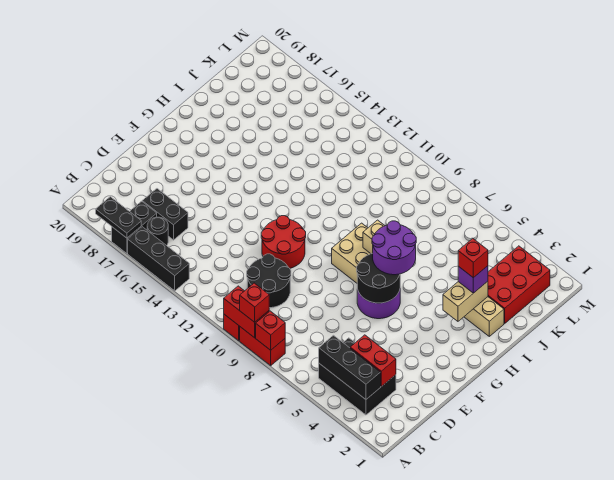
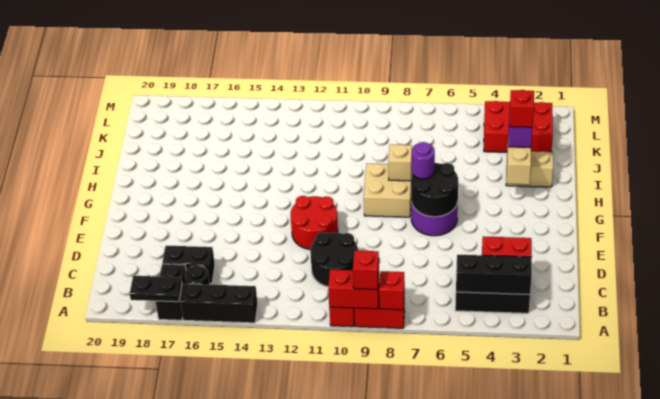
purple round brick G6:H7 level 3 -> purple round brick G7 level 3
red brick J2:L3 level 1 -> red brick K2:L4 level 1

